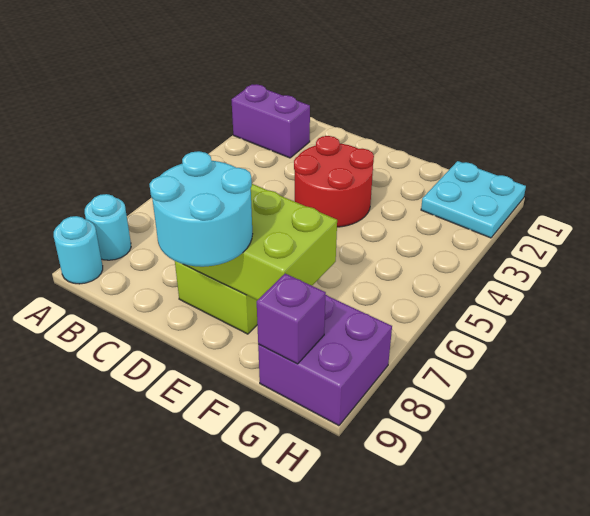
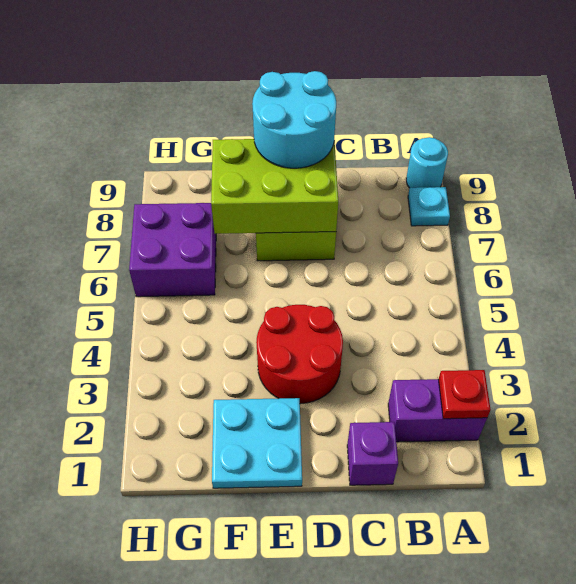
none -> red plate A2 level 2
cyan round brick A8 level 1 -> cyan plate A8 level 1
cyan plate G1:H2 level 1 -> cyan plate E1:F2 level 1
purple brick G8:H9 level 1 -> purple brick G6:H7 level 1
purple brick G9 level 2 -> purple brick C1 level 1

